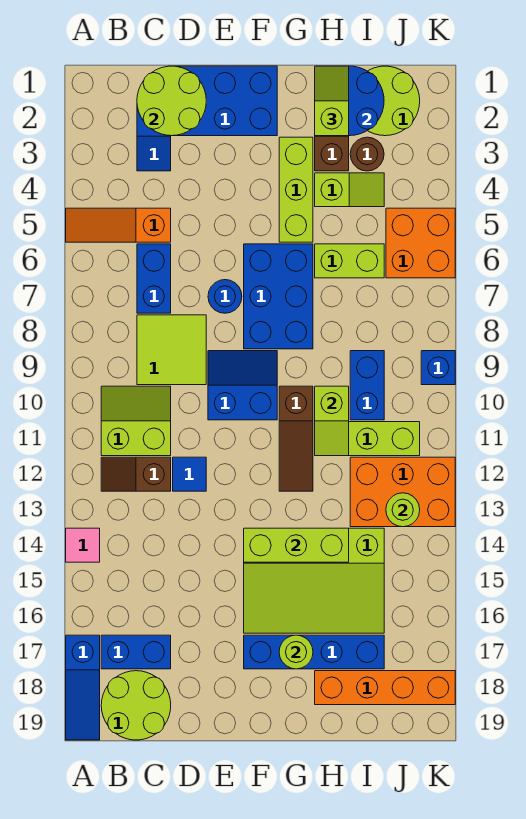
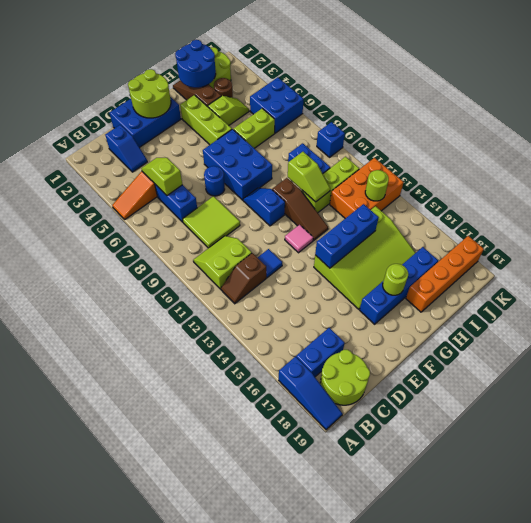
pink tile A14 level 1 -> pink tile F12 level 1
lime round brick C1:D2 level 2 -> lime round brick E1:F2 level 2
blue slope E9:F10 level 1 top 10 -> blue slope F9:F10 level 1 top 10
lime brick F14:H14 level 2 -> blue brick F14:H14 level 2
lime slope H1:H2 level 3 top 2 -> lime slope C5:C6 level 2 top 6
orange brick J5:K6 level 1 -> blue brick J5:K6 level 1

